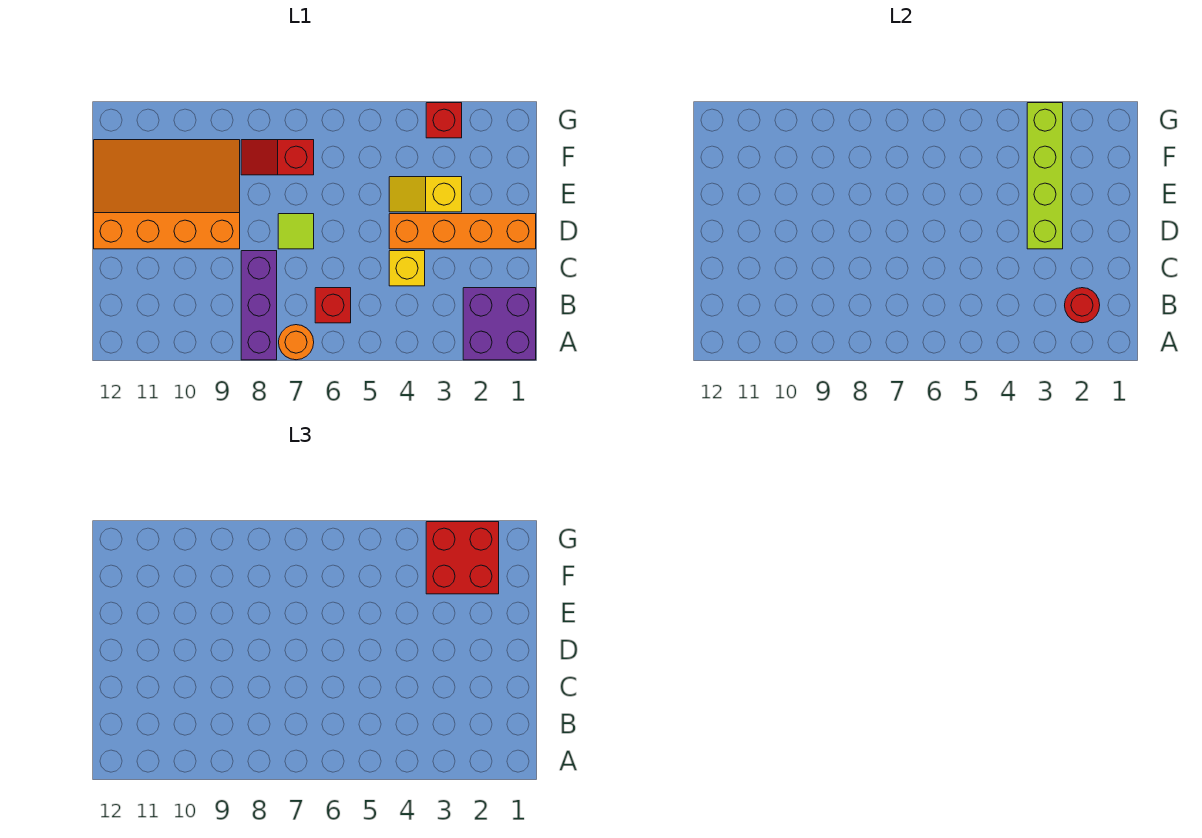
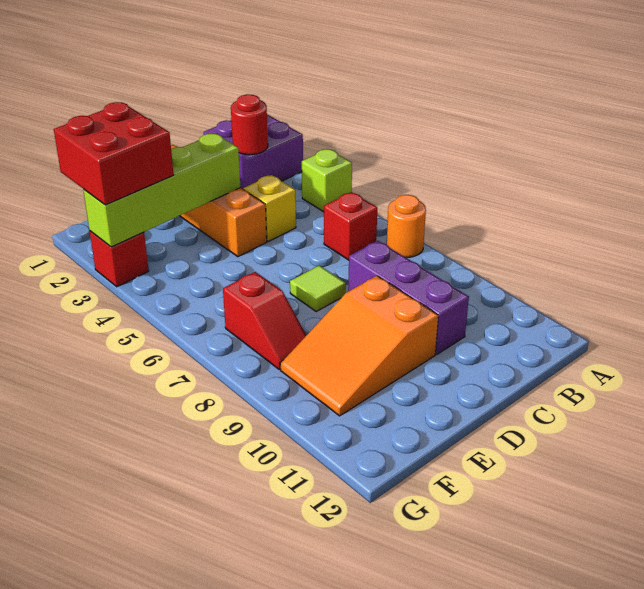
none -> lime brick A4 level 1
purple brick A8:C8 level 1 -> purple brick C8:C10 level 1
orange slope D9:F12 level 1 top D -> orange slope D9:F10 level 1 top D
yellow slope E3:E4 level 1 top 3 -> none

